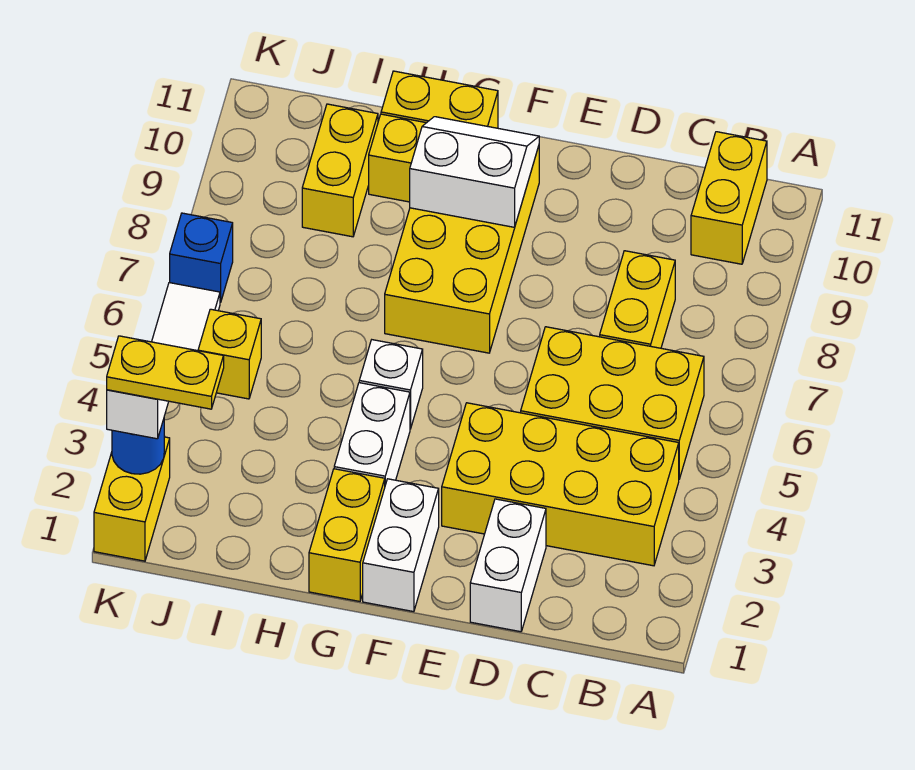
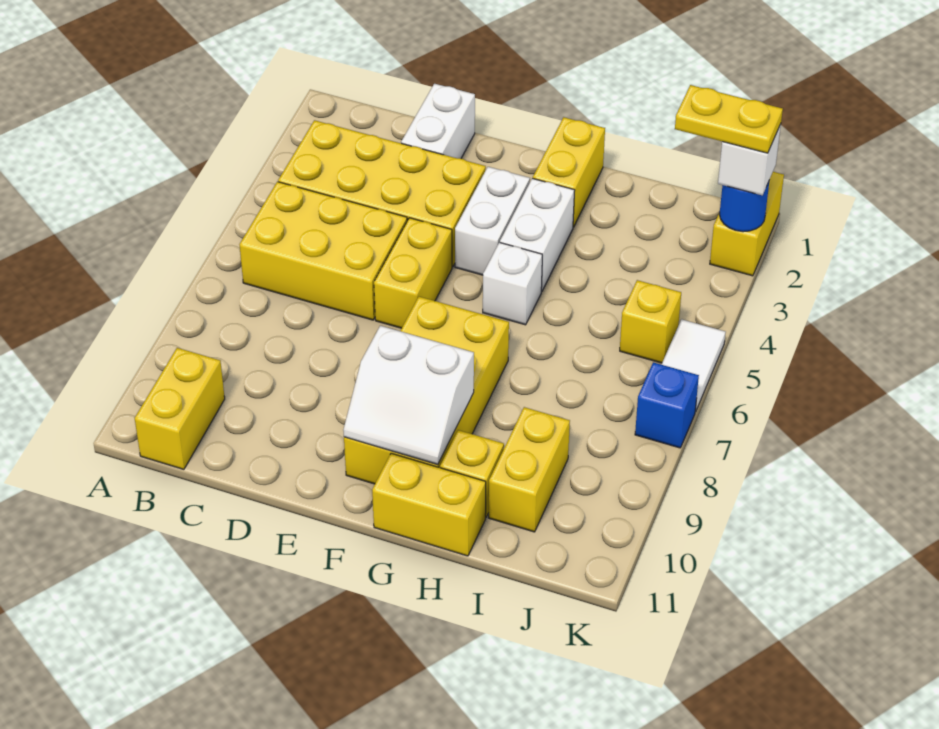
yellow brick C7:C8 level 1 -> yellow brick E5:E6 level 1
white brick F1:F2 level 1 -> white brick F3:F4 level 1

